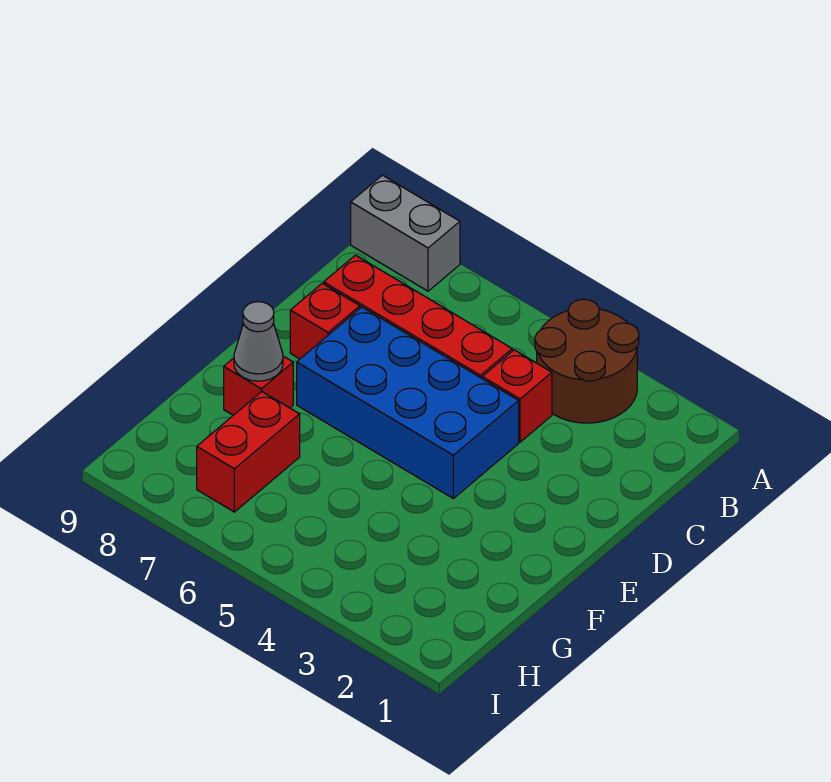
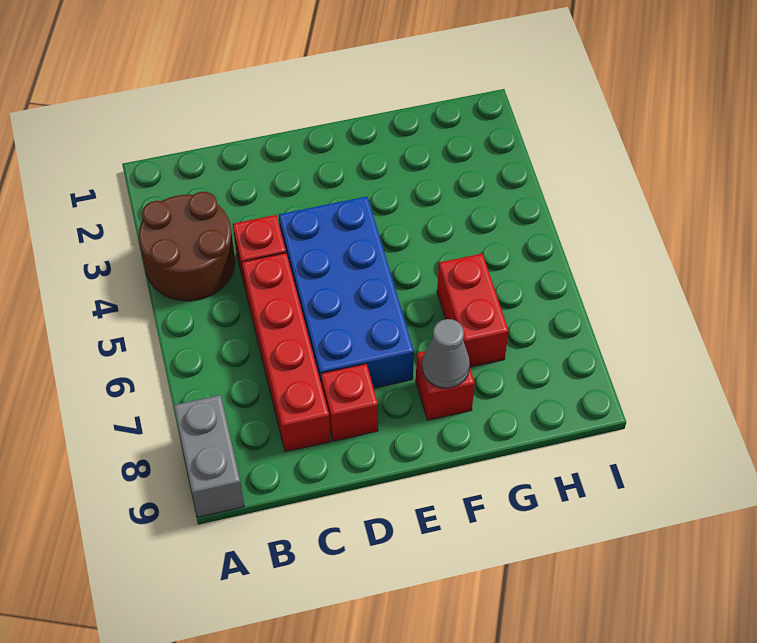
red brick G7:H7 level 1 -> red brick G6:G7 level 1

